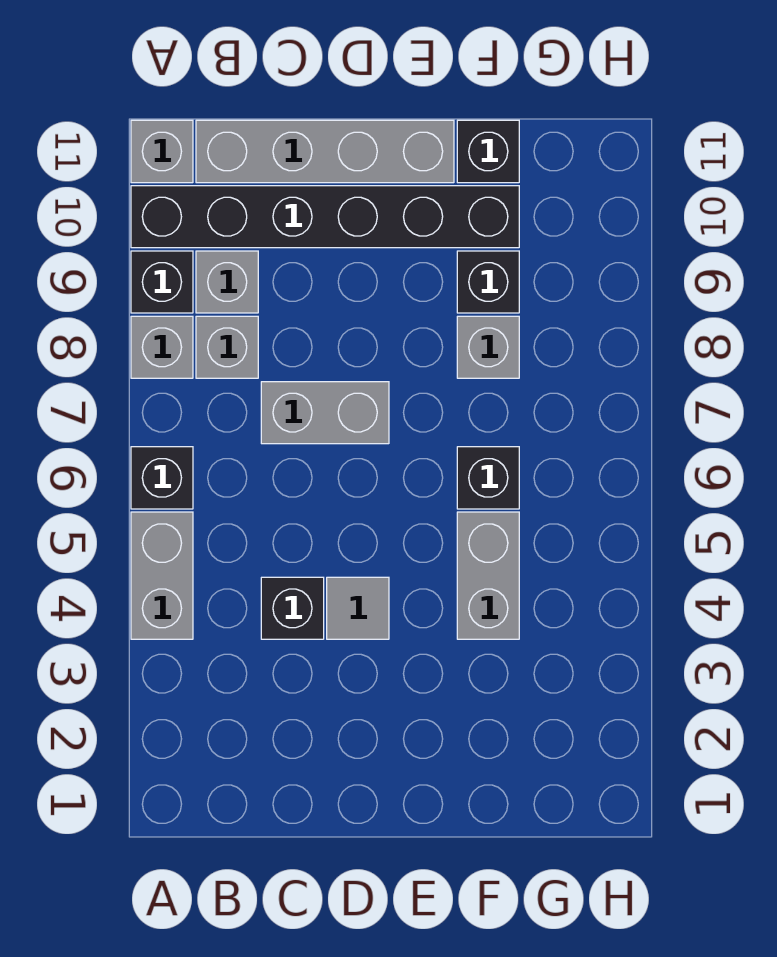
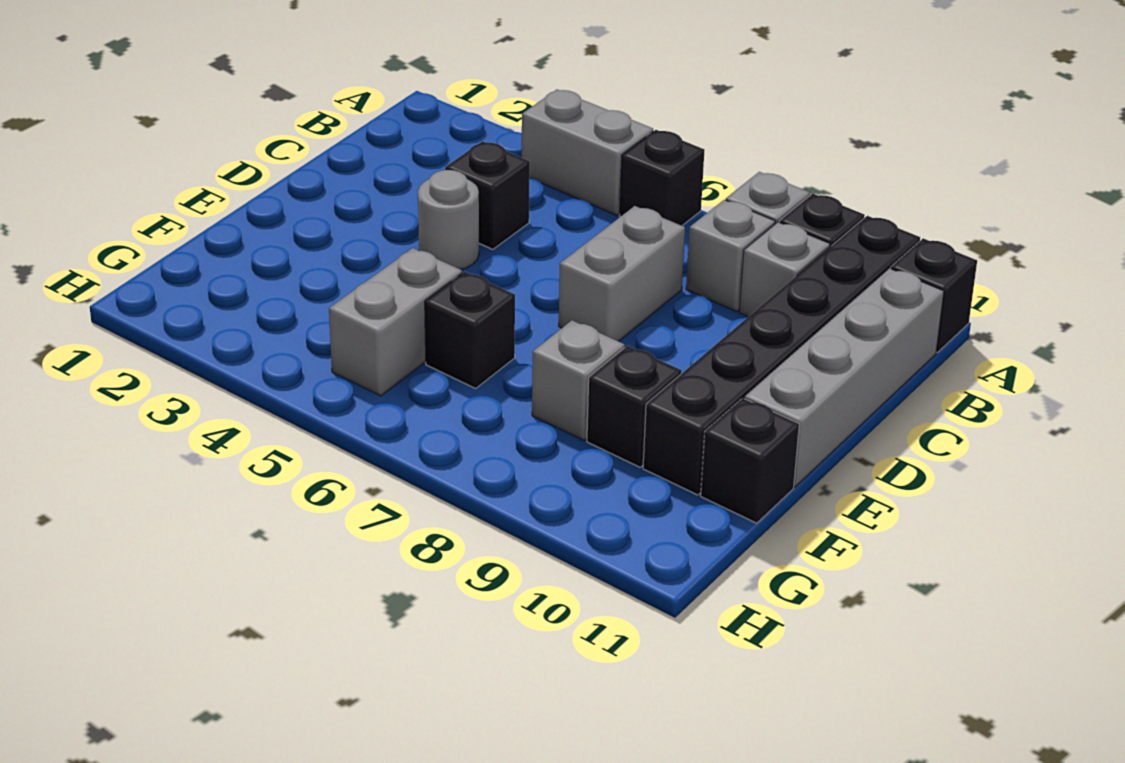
grey brick A11 level 1 -> black brick A11 level 1
grey tile D4 level 1 -> grey round brick D4 level 1
grey brick F4:F5 level 1 -> grey brick F5:G5 level 1

